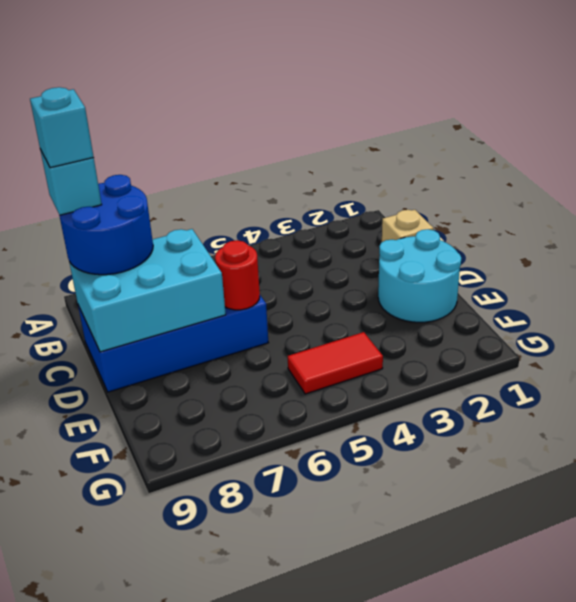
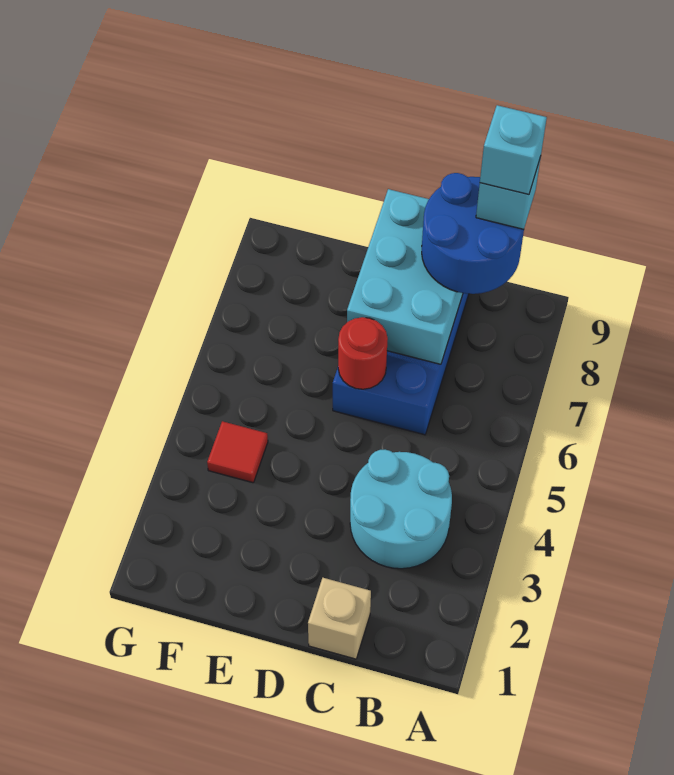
cyan round brick D1:E2 level 1 -> cyan round brick B3:C4 level 1
red tile F4:F5 level 1 -> red tile F4 level 1

